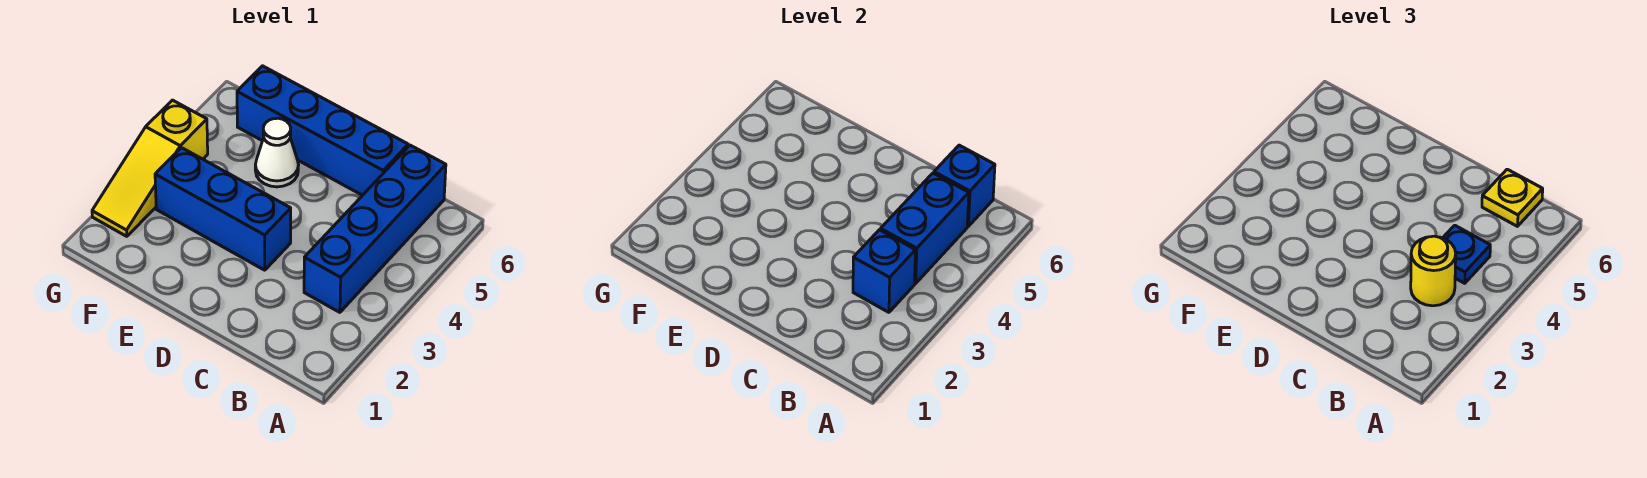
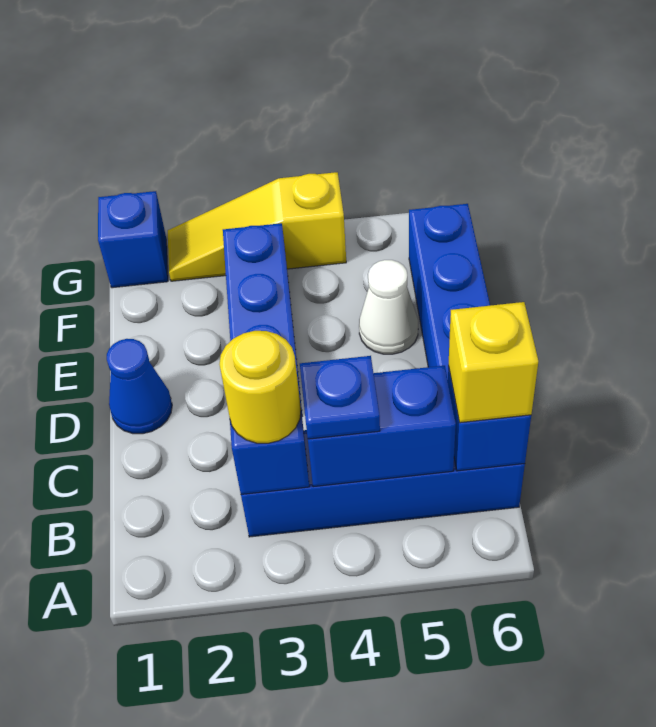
yellow plate B6 level 3 -> yellow brick B6 level 3
none -> blue cone D1 level 1
none -> blue brick G1 level 1

